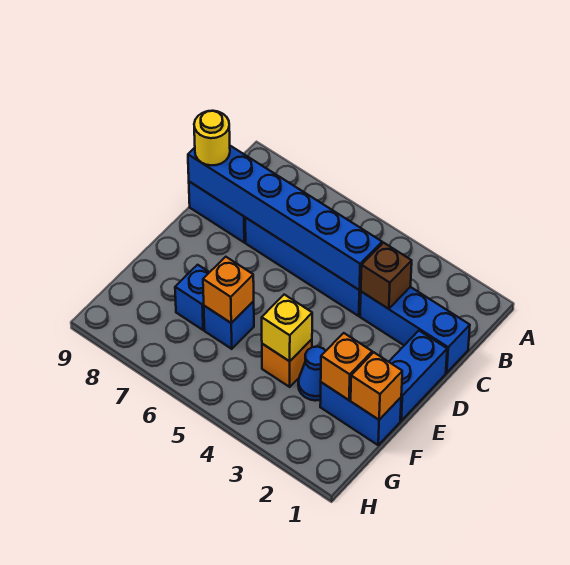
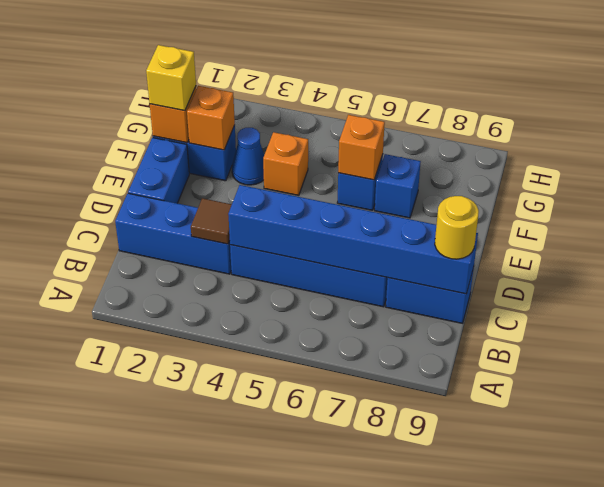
brown brick C3 level 2 -> brown tile C3 level 2
yellow brick F4 level 2 -> yellow brick F1 level 3

